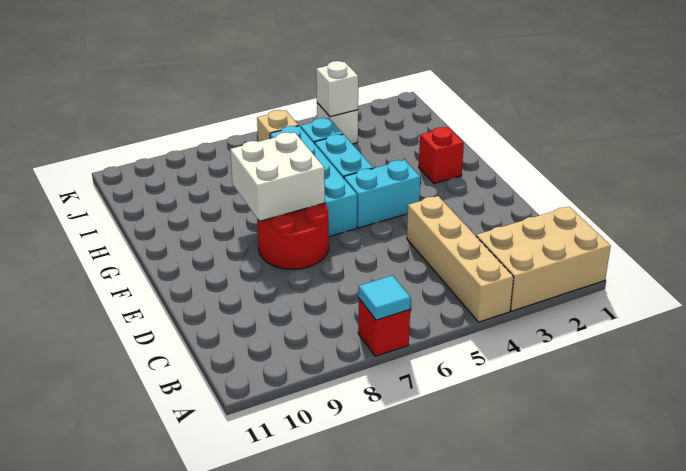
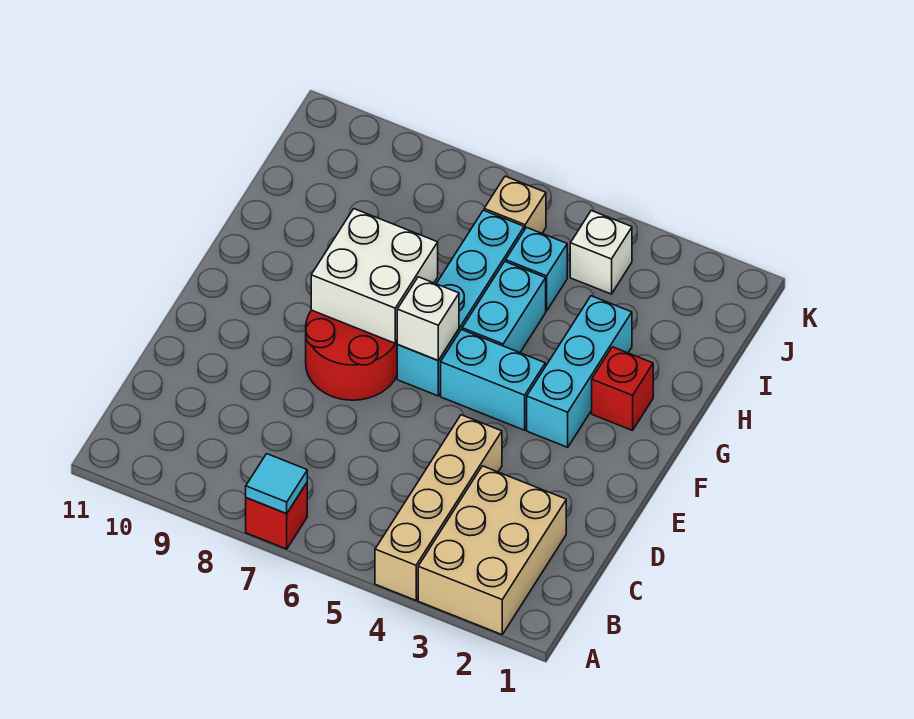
tan brick A1:B3 level 1 -> tan brick A2:C3 level 1
none -> cyan brick F3:H3 level 1
white brick J4 level 2 -> white brick F6 level 2

